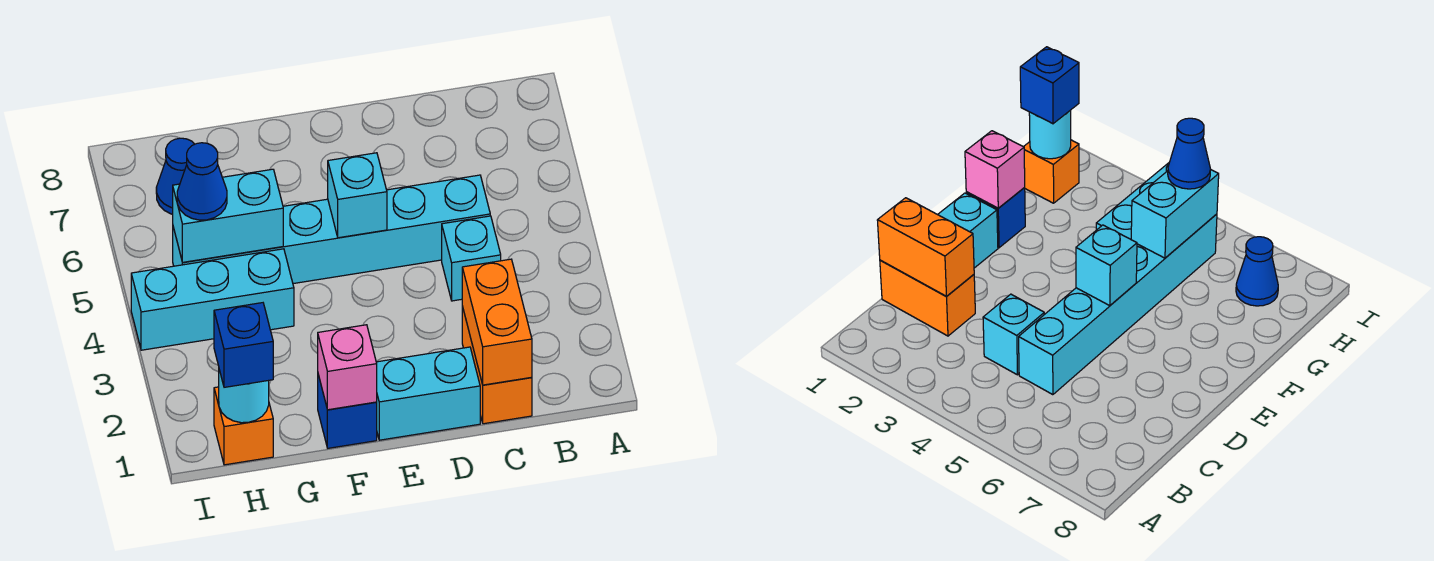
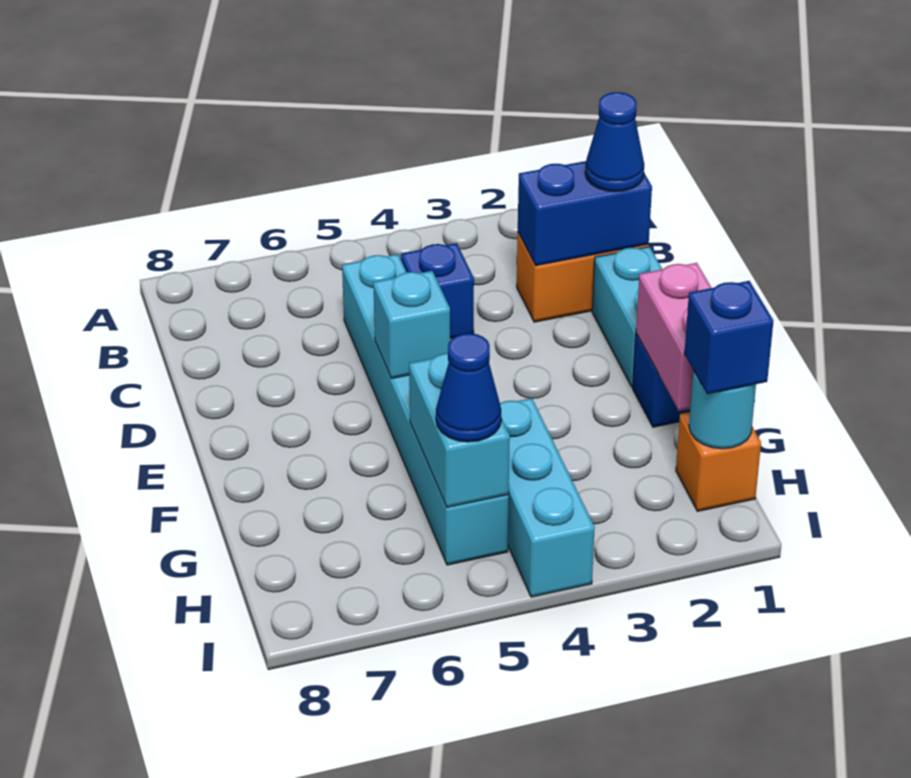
orange brick C1:C2 level 2 -> blue brick C1:C2 level 2
cyan brick C4 level 1 -> blue brick C4 level 1
pink brick F1 level 2 -> pink brick F1:G1 level 2
blue cone H7 level 1 -> blue cone C1 level 3

